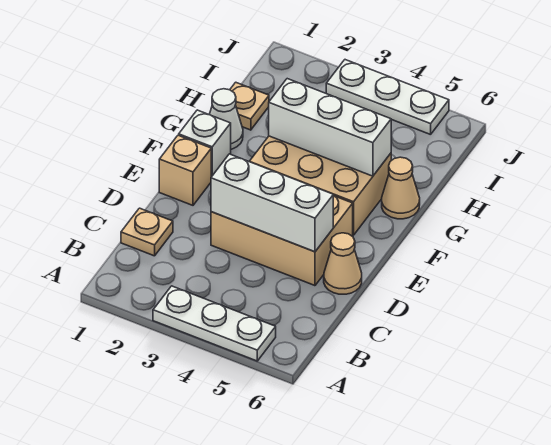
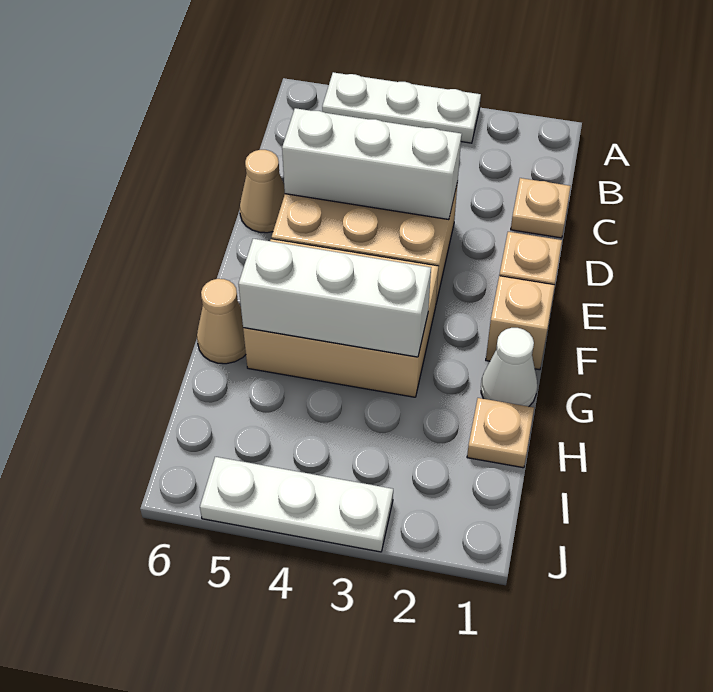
white brick F1 level 1 -> tan brick F1 level 1

